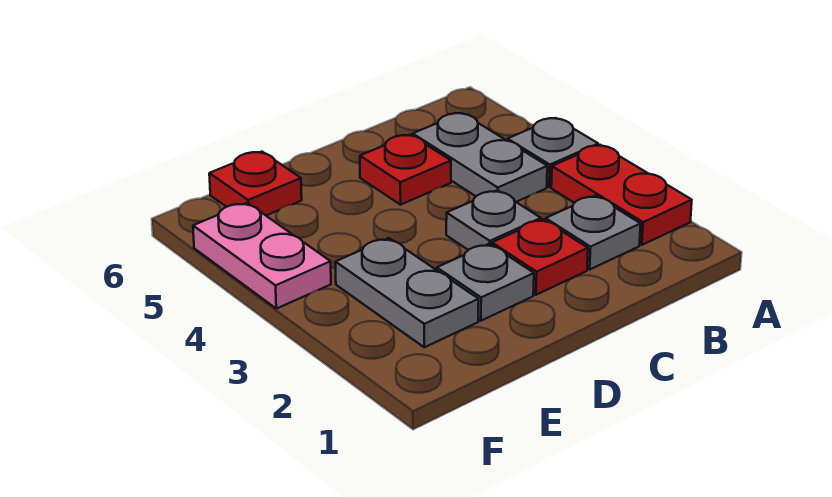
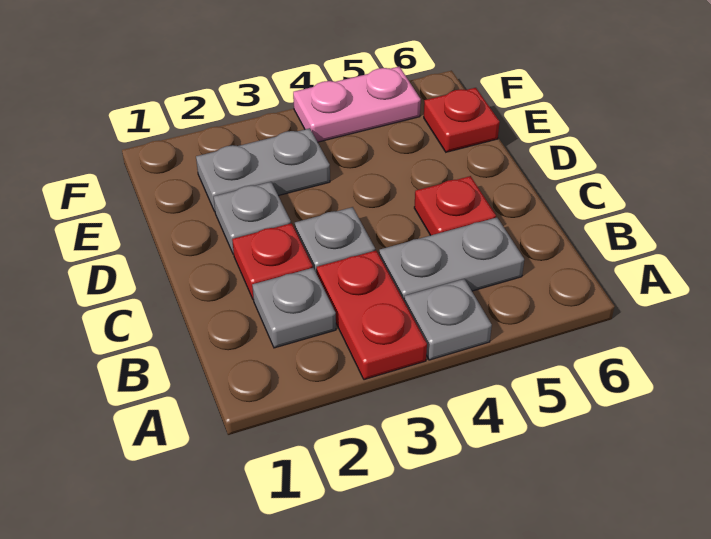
red plate A2:A3 level 1 -> red plate A3:B3 level 1

